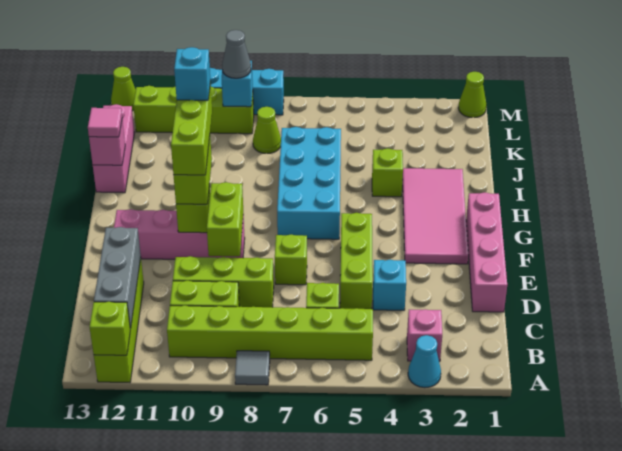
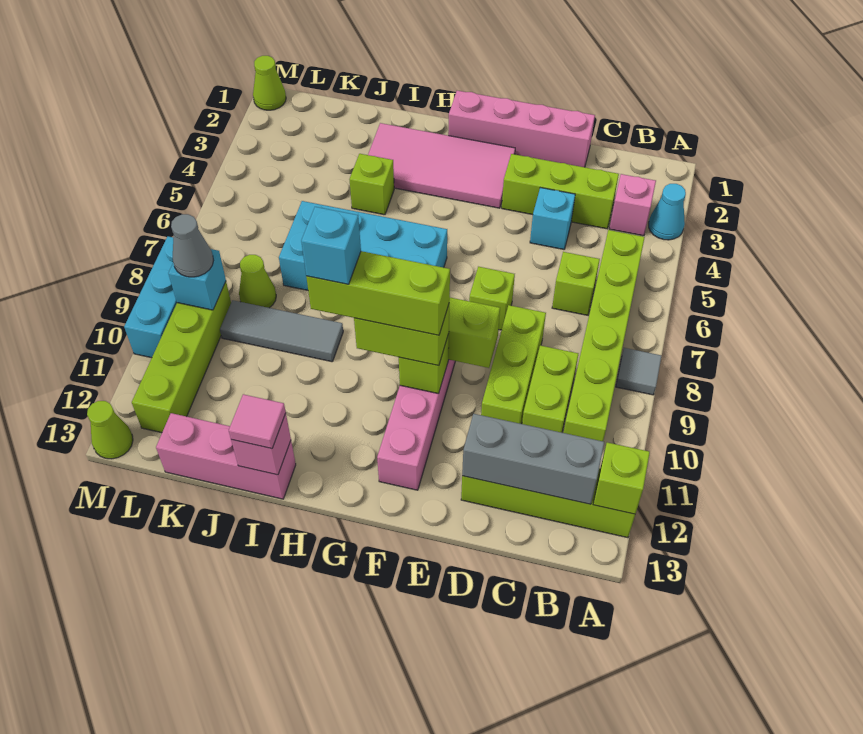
lime brick D5:F5 level 1 -> lime brick C3:E3 level 1
none -> grey tile I9:K9 level 1

